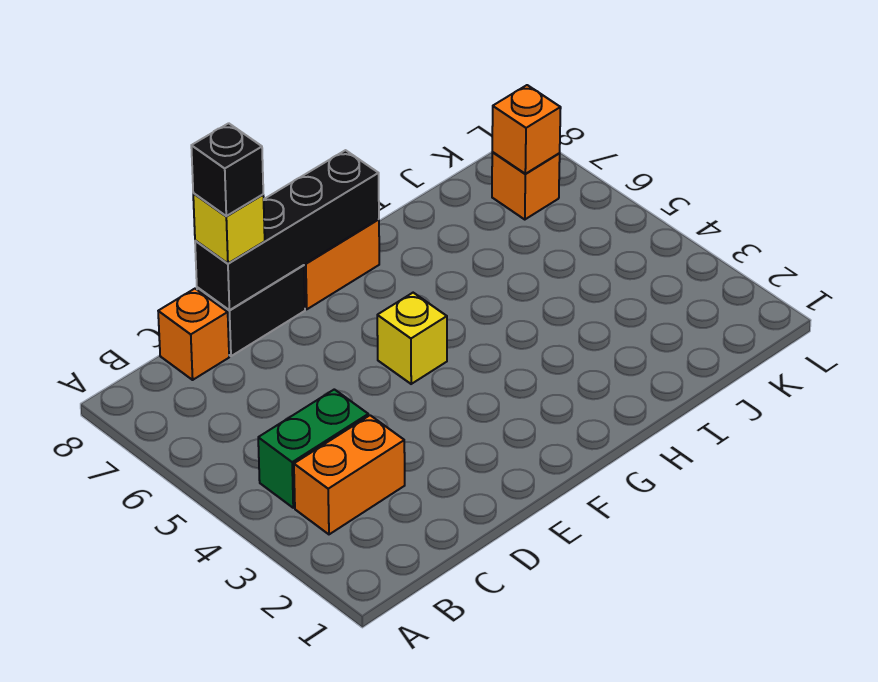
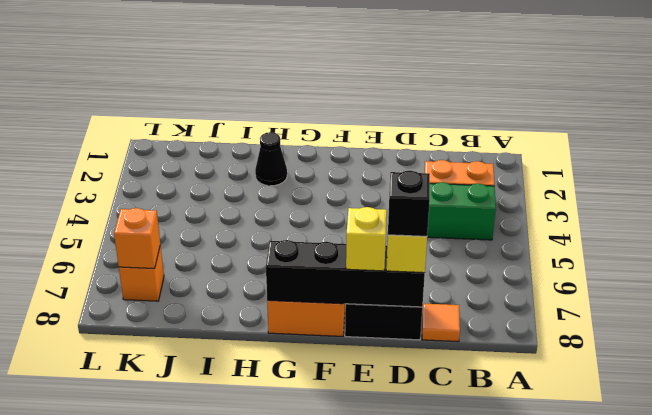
orange brick C8 level 1 -> orange tile C8 level 1
yellow brick F5 level 1 -> yellow brick E8 level 3
none -> black cone H2 level 1

